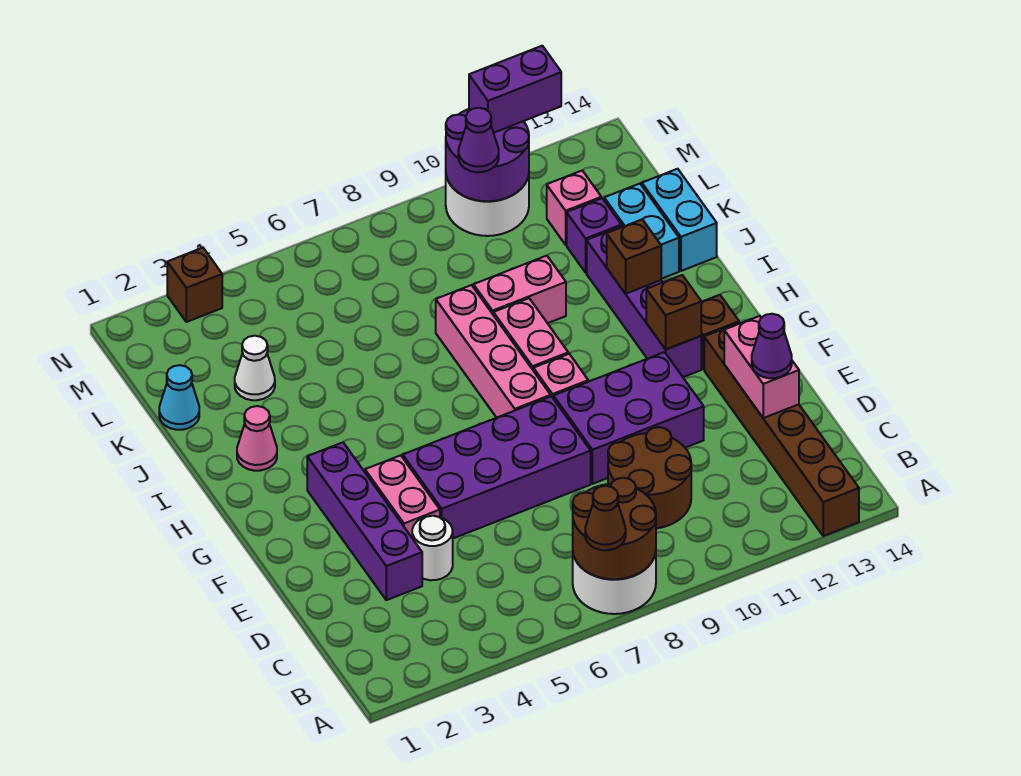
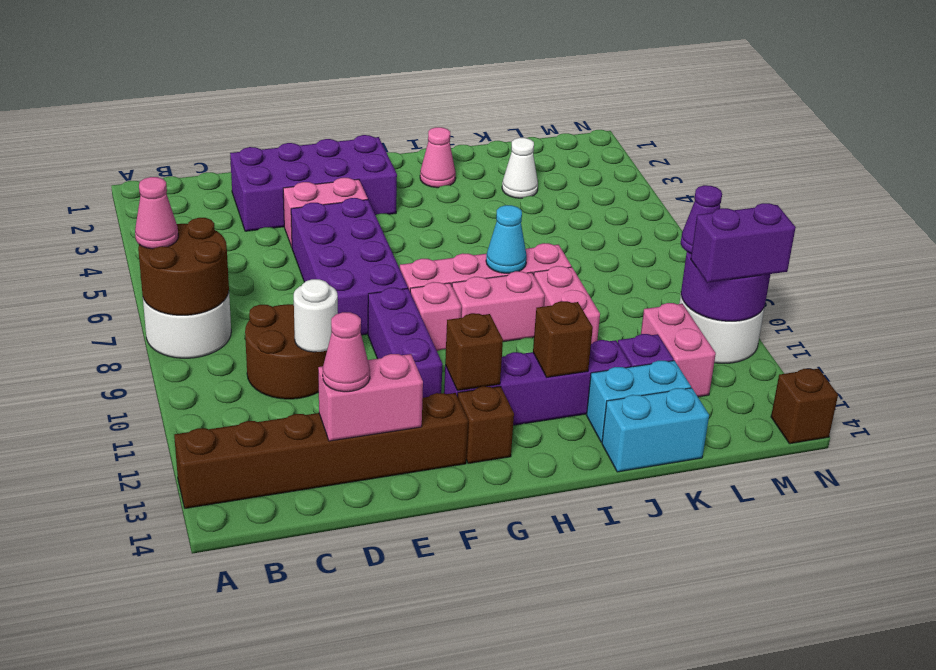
brown cone A7 level 3 -> pink cone A7 level 3
purple brick D3:G3 level 1 -> purple brick D2:G3 level 1
white round brick D4 level 1 -> white round brick D10 level 2
purple cone D13 level 3 -> pink cone D13 level 3
purple brick E9:F11 level 1 -> purple brick F9:F11 level 1
cyan cone K1 level 1 -> cyan cone I8 level 2
pink brick L12 level 1 -> pink brick L11:L12 level 1
brown brick N3 level 1 -> brown brick N14 level 1
purple brick N11:N12 level 3 -> purple brick M11:N11 level 3

